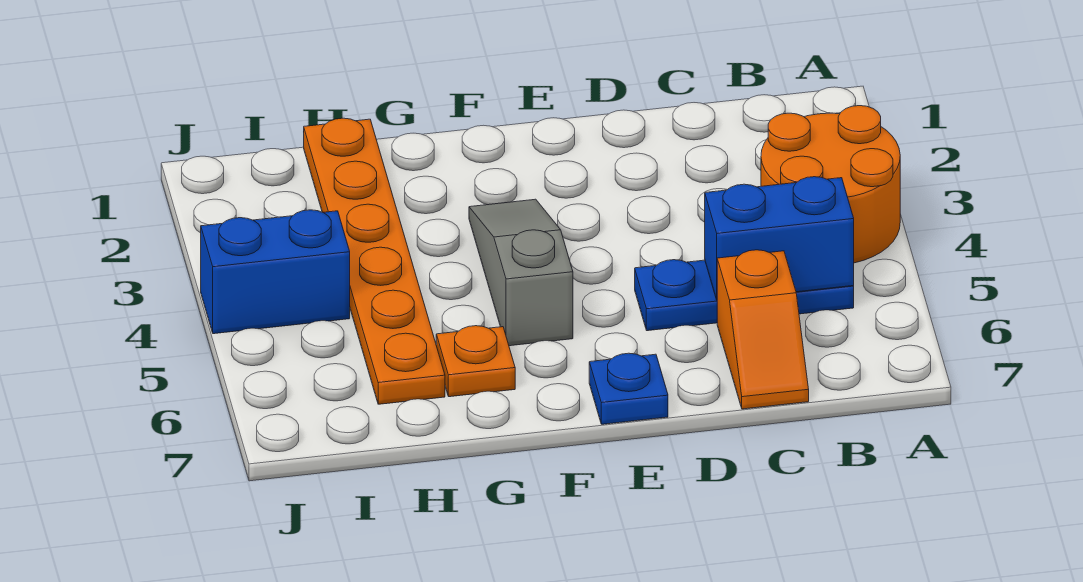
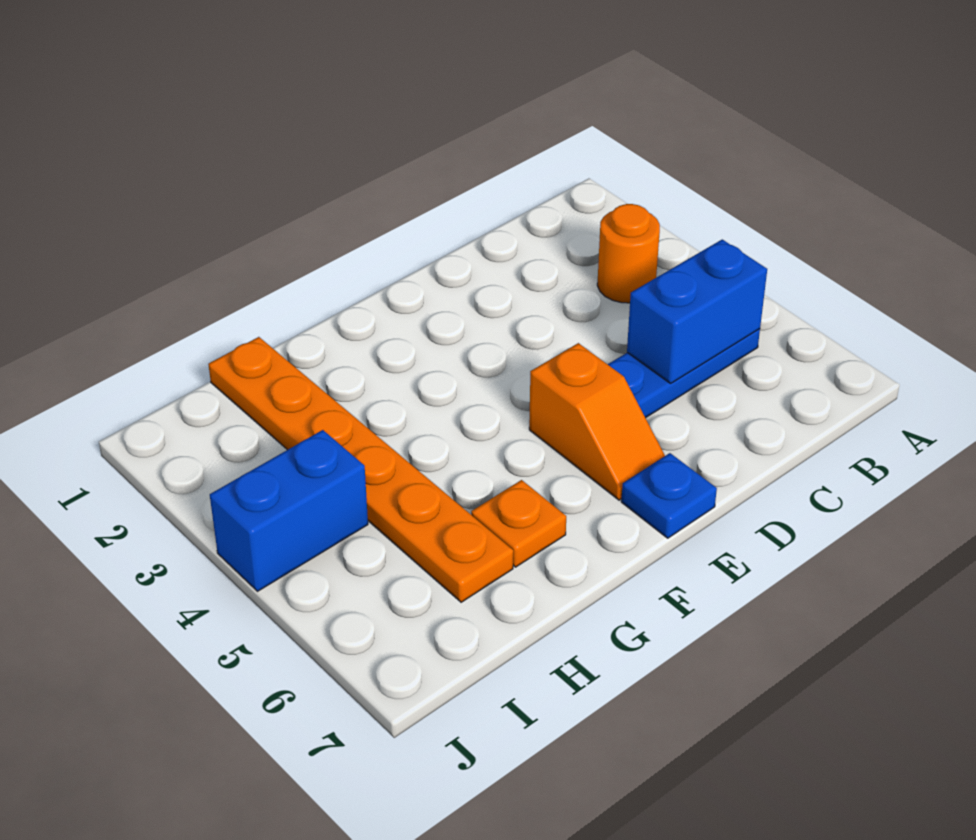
orange round brick A3:B4 level 1 -> orange round brick B3 level 1
orange slope C6:C7 level 1 top 6 -> orange slope E5:E6 level 1 top 5
grey slope F3:F5 level 1 top 5 -> none

